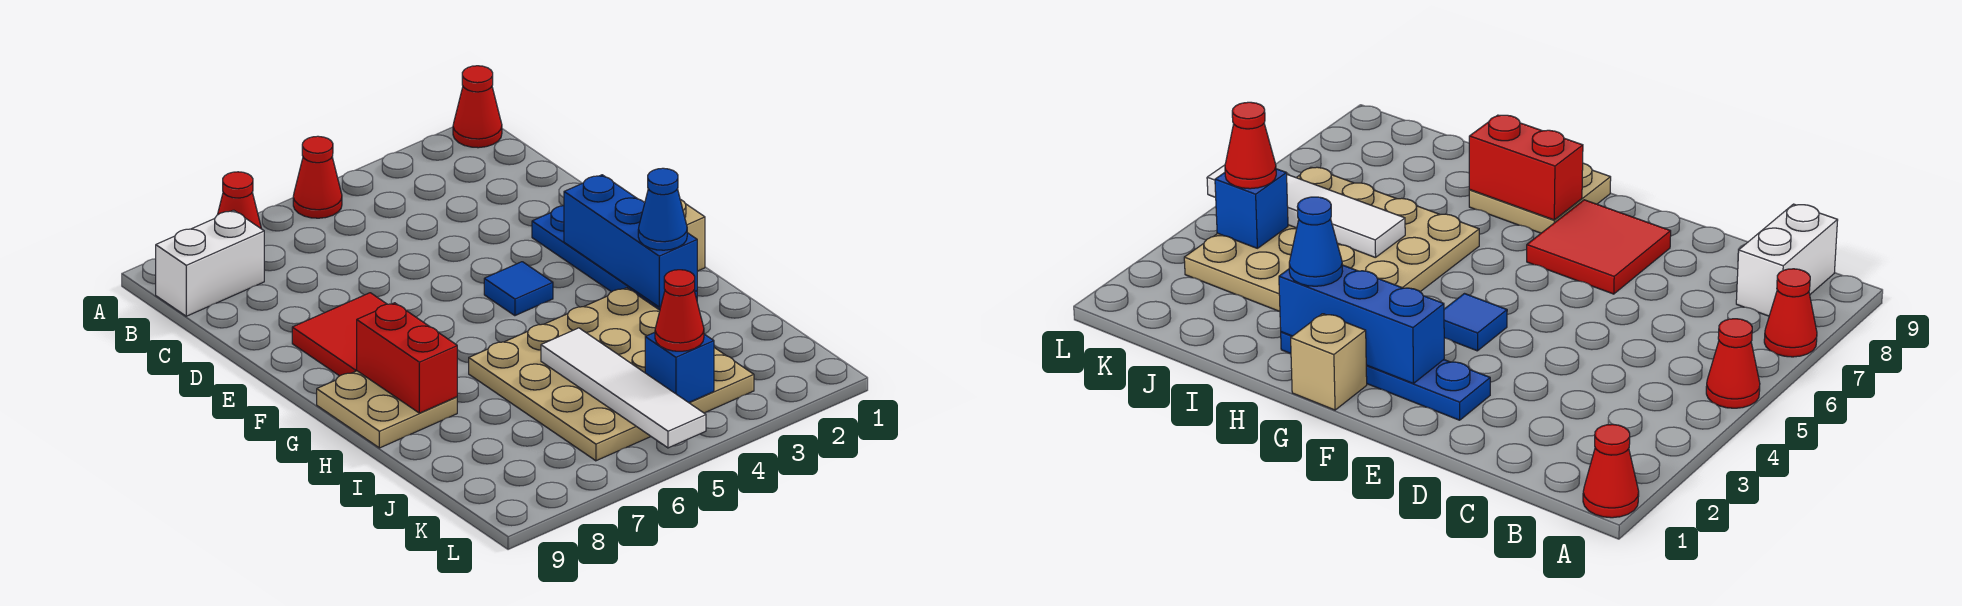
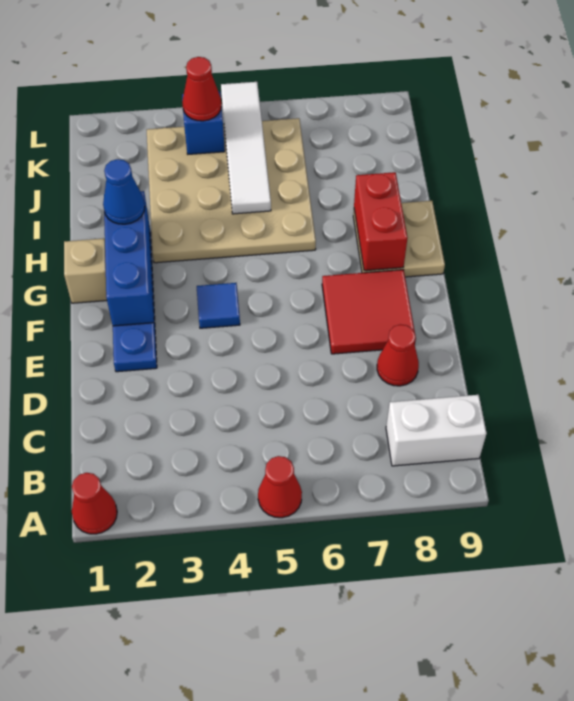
red cone A7 level 1 -> red cone D8 level 1

